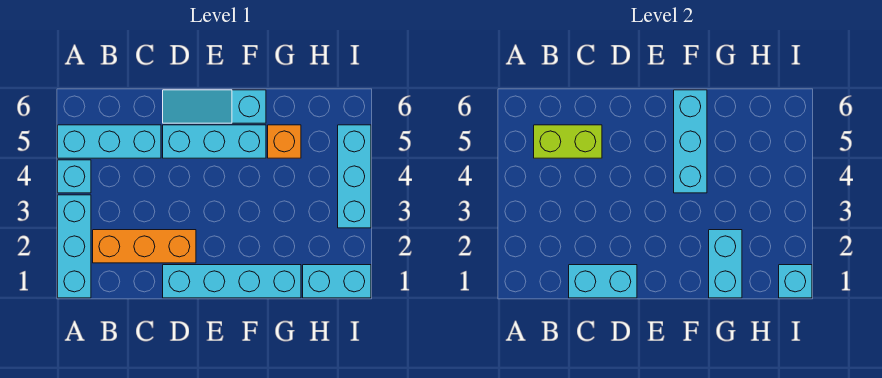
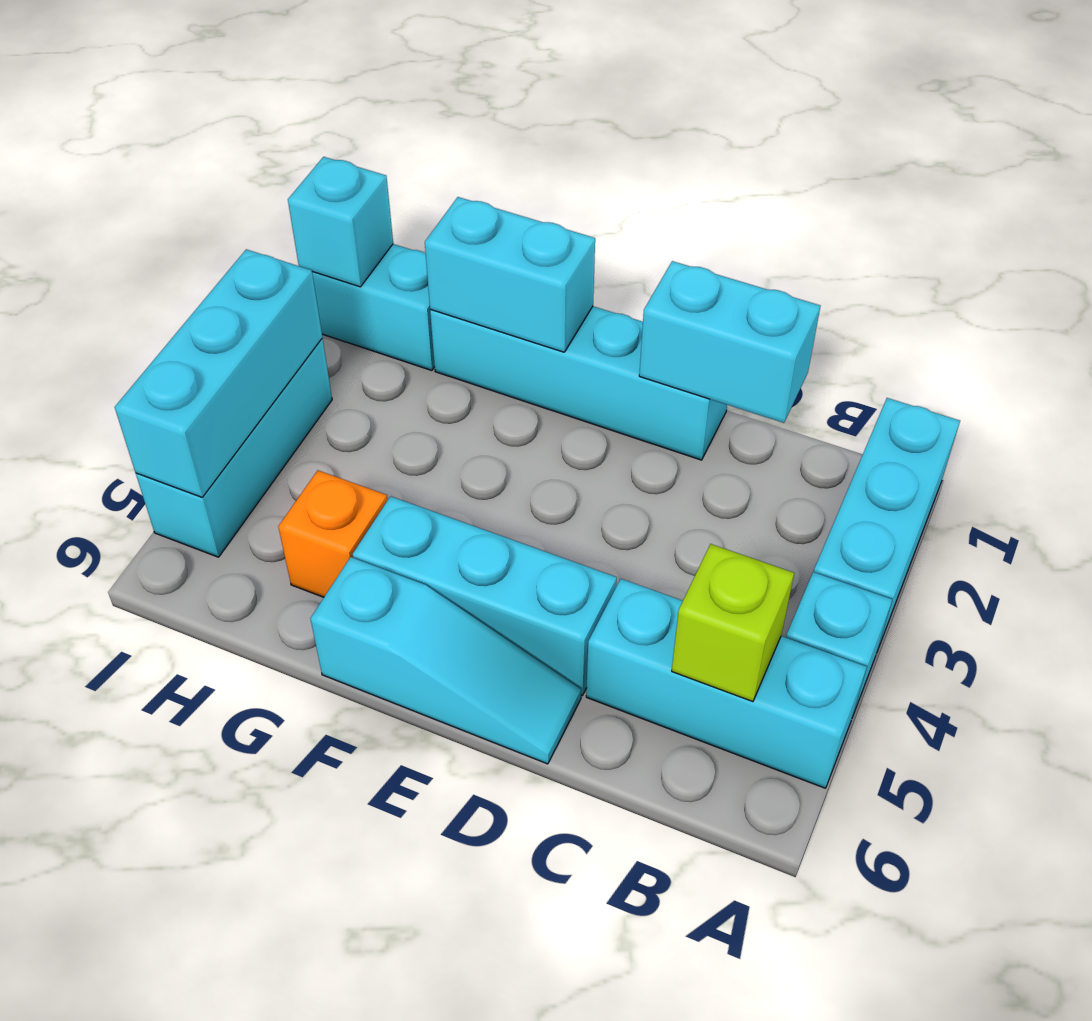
orange brick B2:D2 level 1 -> none
lime brick B5:C5 level 2 -> lime brick B5 level 2
cyan brick F4:F6 level 2 -> cyan brick I3:I5 level 2
cyan brick G1:G2 level 2 -> cyan brick F1:G1 level 2

